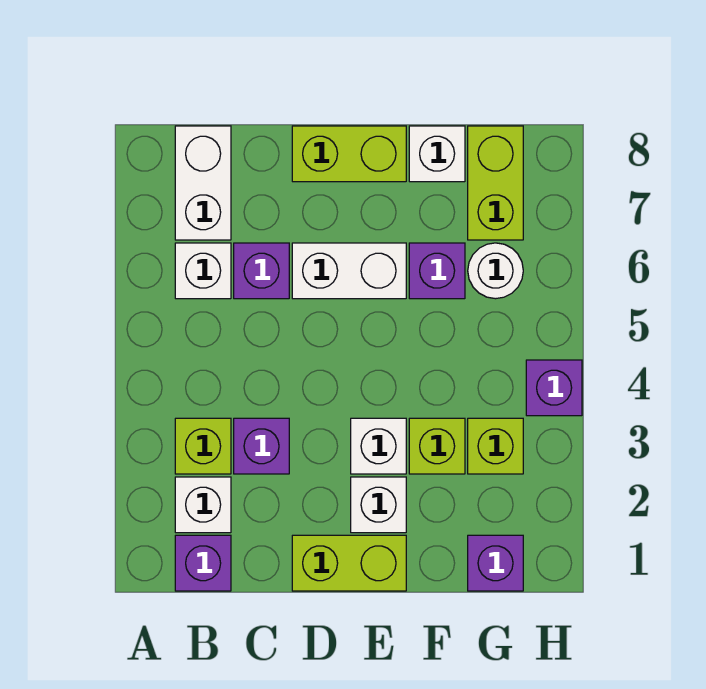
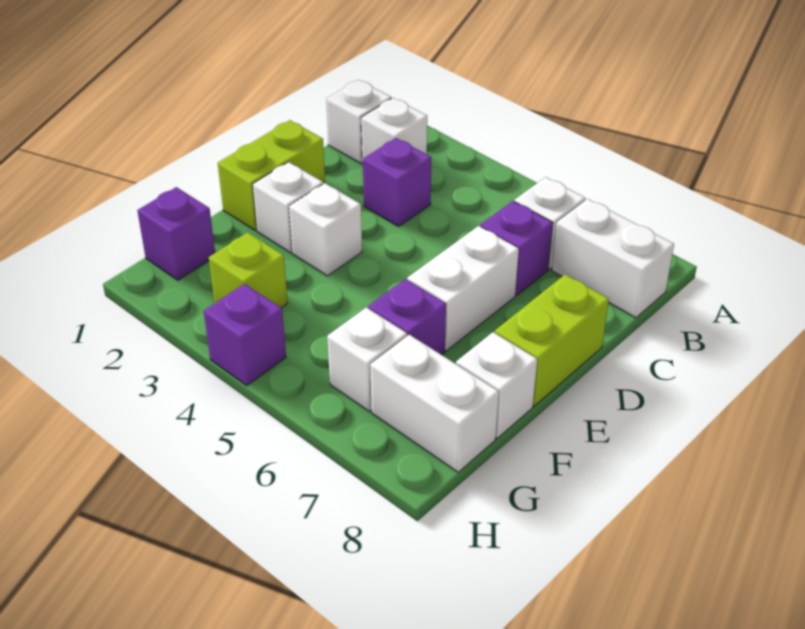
purple brick B1 level 1 -> white brick B1 level 1
lime brick B3 level 1 -> none
lime brick F3 level 1 -> none
white round brick G6 level 1 -> white brick G6 level 1
lime brick G7:G8 level 1 -> white brick G7:G8 level 1

